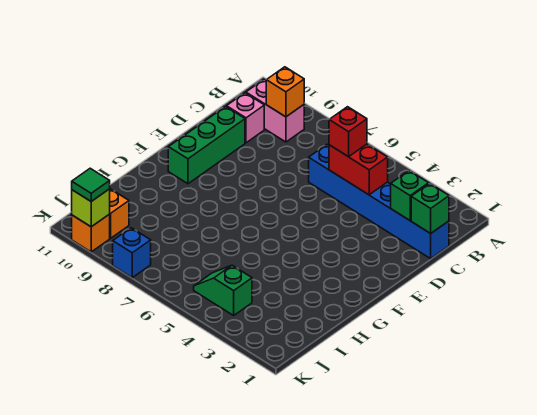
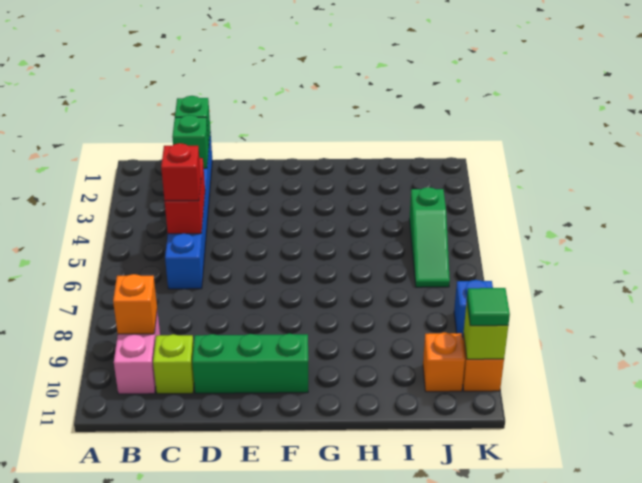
pink brick C10 level 1 -> lime brick C10 level 1
green slope J4:J5 level 1 top 4 -> green slope J4:J6 level 1 top 4

